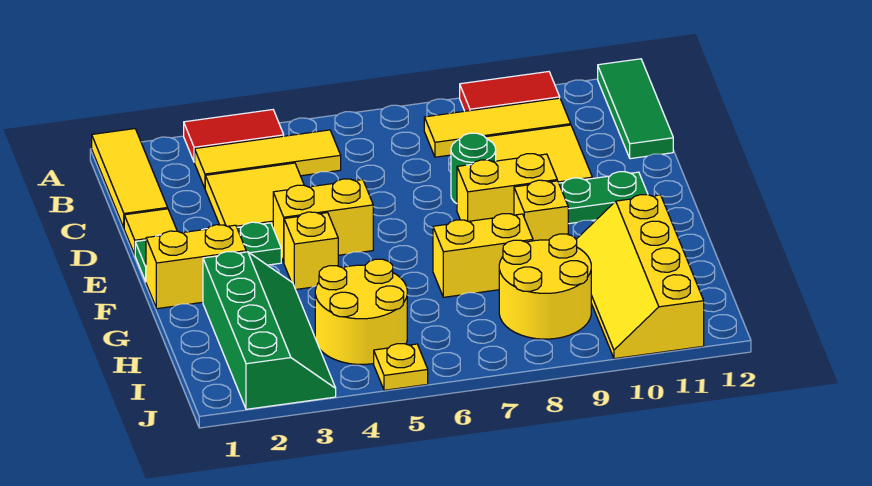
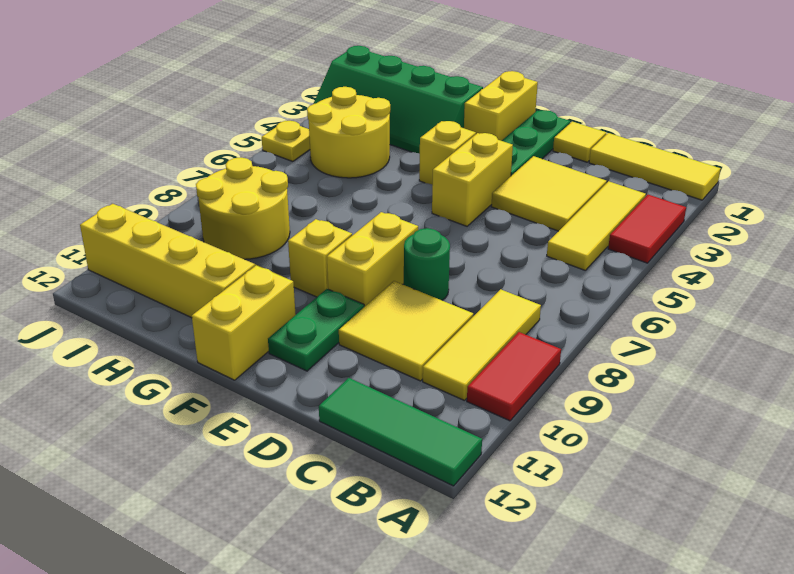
yellow brick G7:G8 level 1 -> yellow brick F11:F12 level 1

